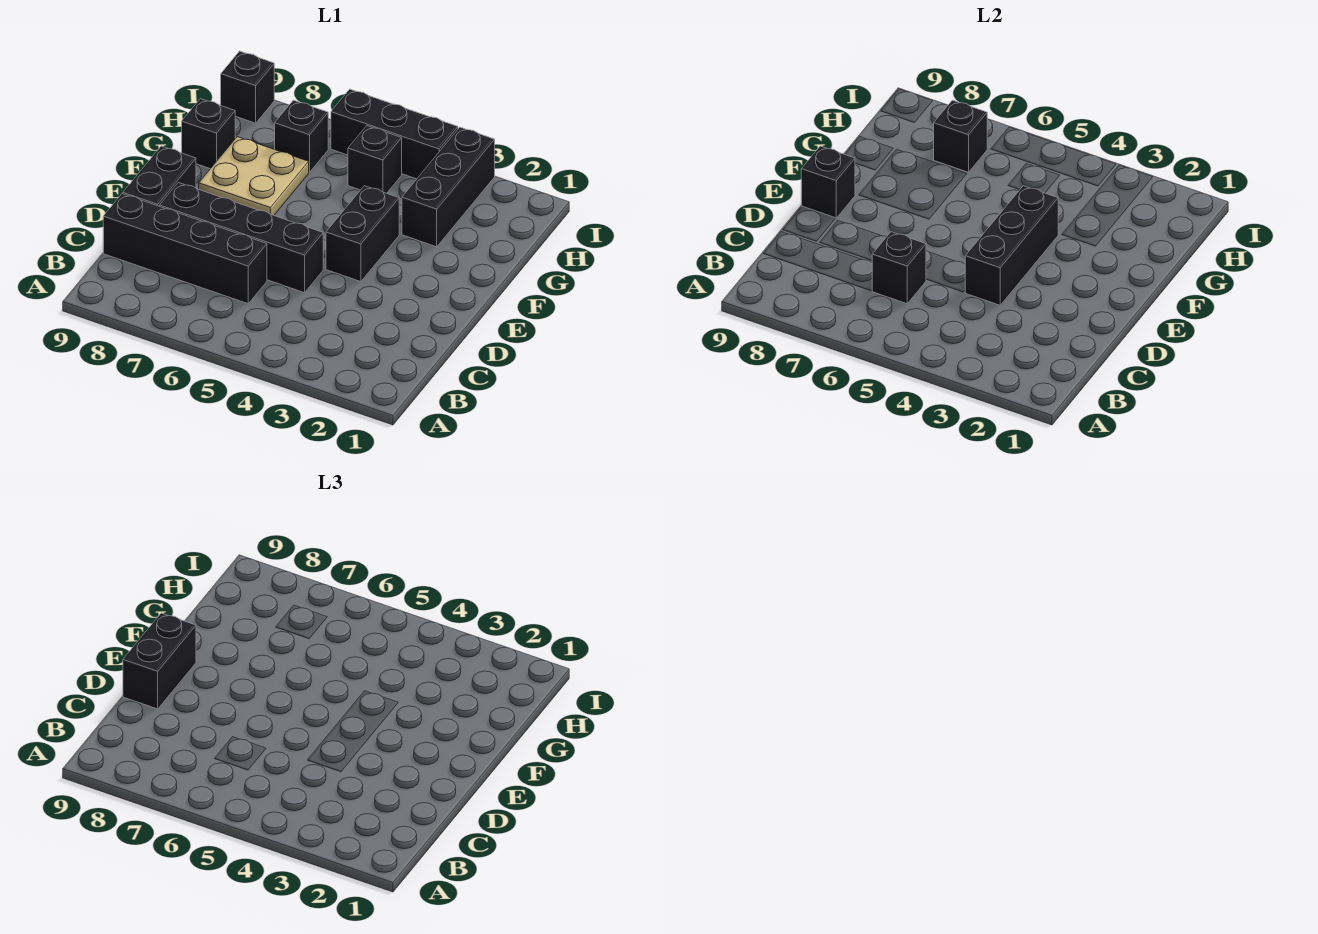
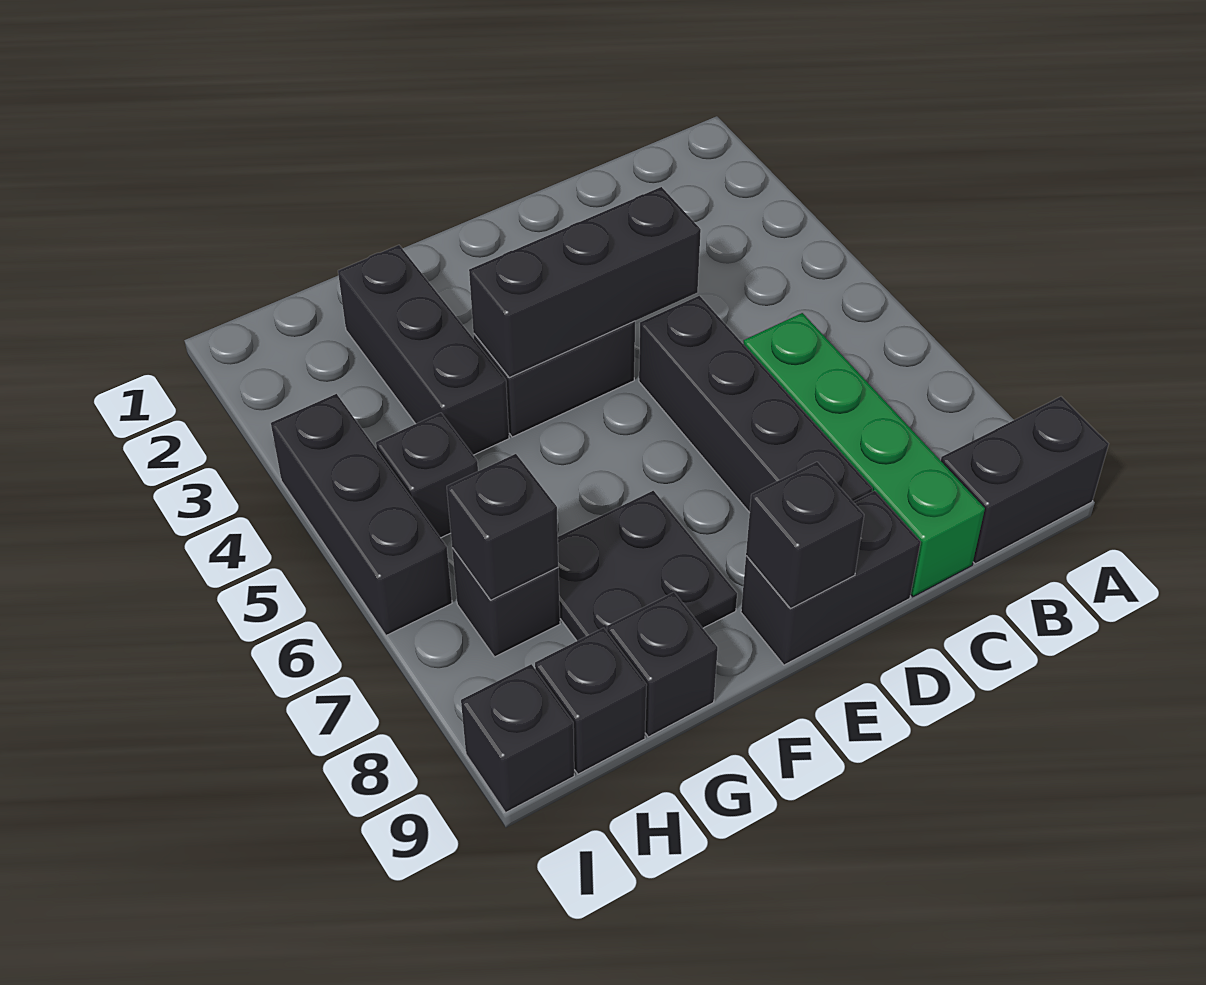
black brick C6:C9 level 1 -> green brick C6:C9 level 1
black brick C6 level 2 -> black brick H9 level 1
black brick D9:E9 level 3 -> black brick A9:B9 level 1
tan plate F7:G8 level 1 -> black plate F7:G8 level 1
black brick G3:I3 level 1 -> black brick G2:G4 level 1

